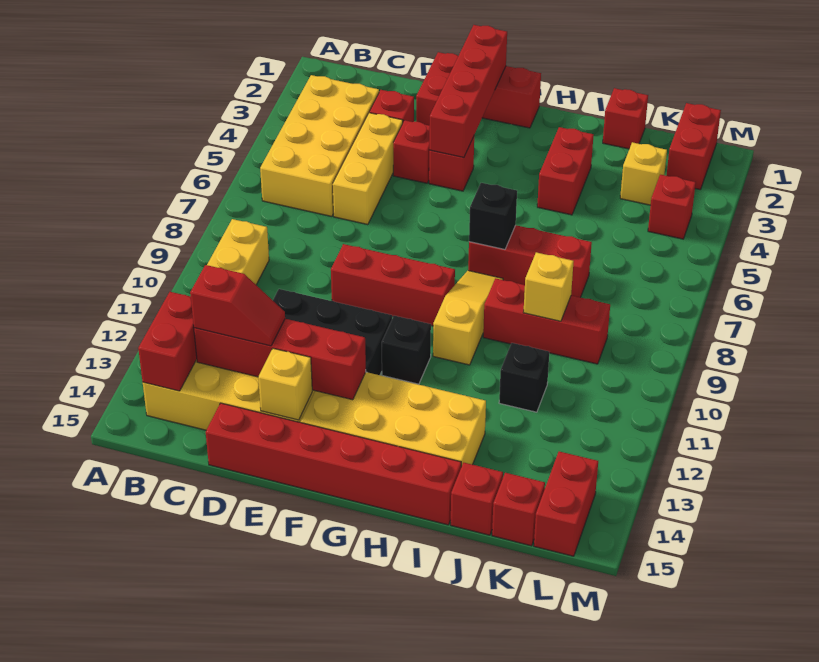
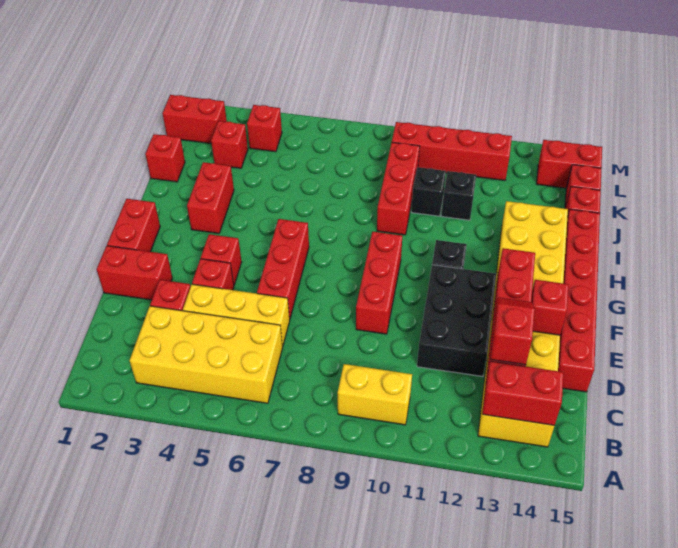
yellow brick E14 level 2 -> red brick E14 level 2
red brick F1:F4 level 2 -> red brick L9:L12 level 1
red brick H7:J7 level 1 -> red brick E6:G6 level 1
black brick H7 level 2 -> black brick J10 level 1
yellow slope H8:H10 level 1 top 10 -> none
red brick I3:I4 level 1 -> red brick H3:I3 level 1
yellow brick J9 level 2 -> none
yellow brick K3 level 1 -> red brick K3 level 1

